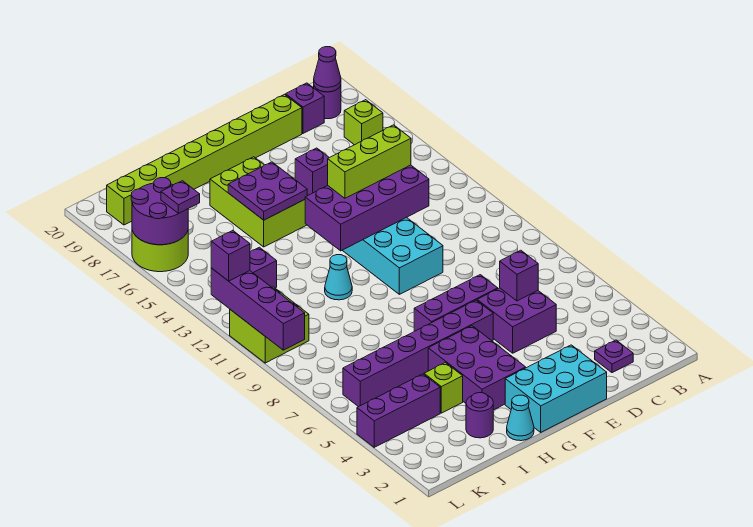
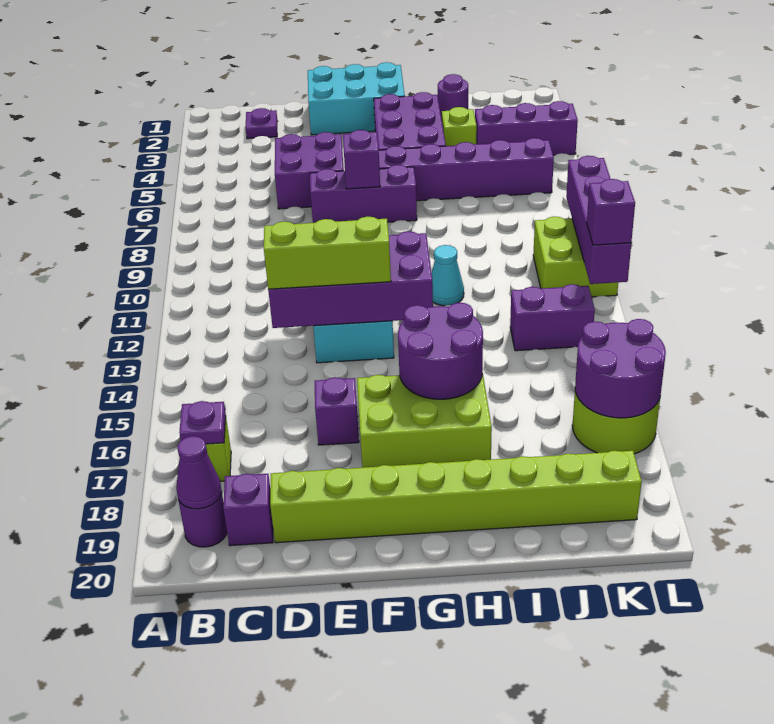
purple brick D6 level 2 -> purple brick F7 level 2
lime brick G15:H17 level 1 -> lime brick F16:H17 level 1
purple plate G15:H16 level 2 -> purple round brick G15:H16 level 2
cyan cone H1 level 1 -> none
purple plate K16 level 3 -> purple plate B17 level 2

